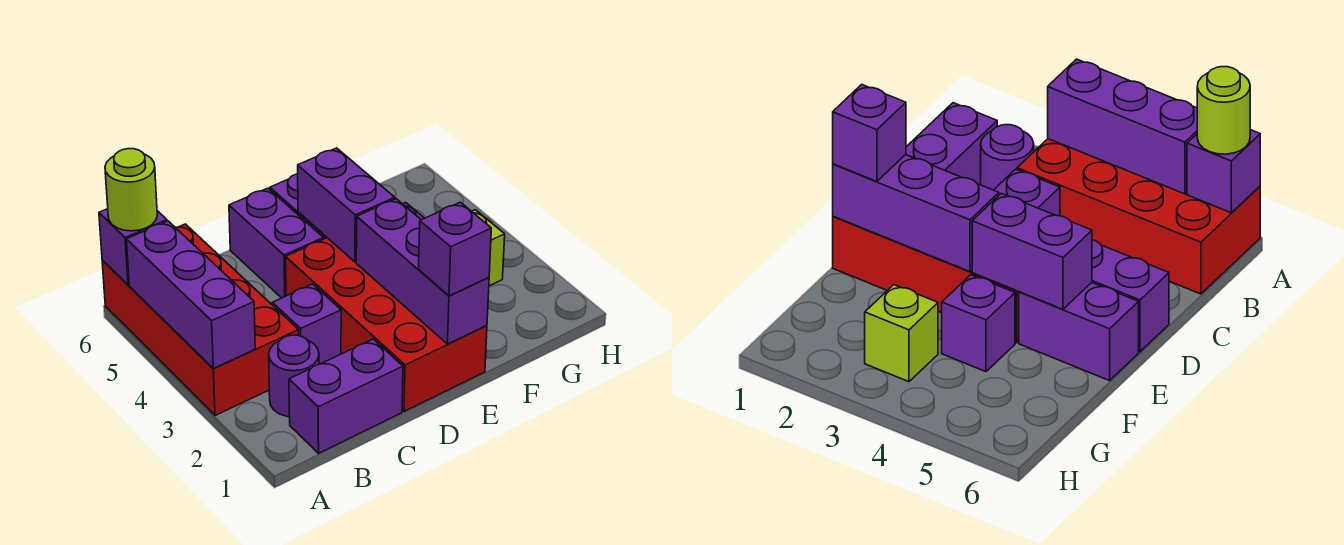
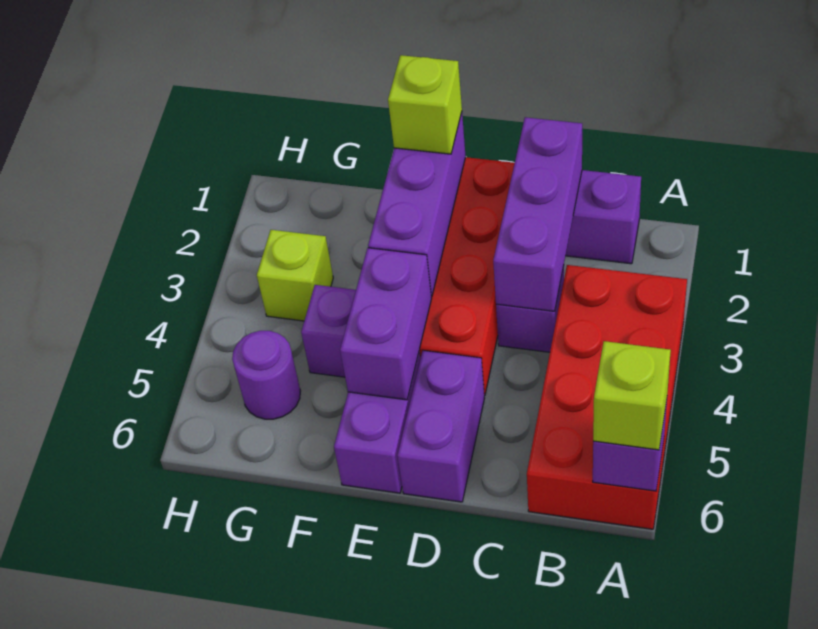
purple brick A3:A5 level 2 -> purple brick C1:C3 level 2
lime round brick A6 level 3 -> lime brick A6 level 3
purple round brick B2 level 1 -> purple round brick G5 level 1
purple brick E1 level 3 -> lime brick E1 level 3

